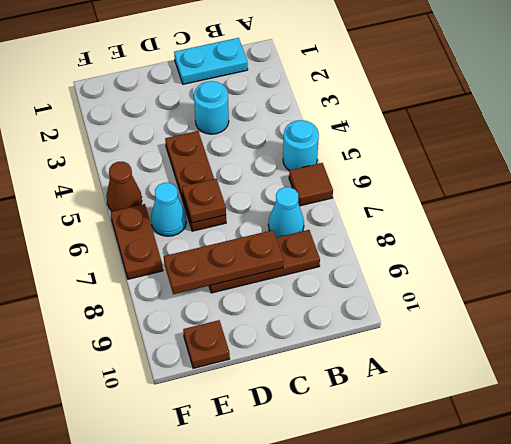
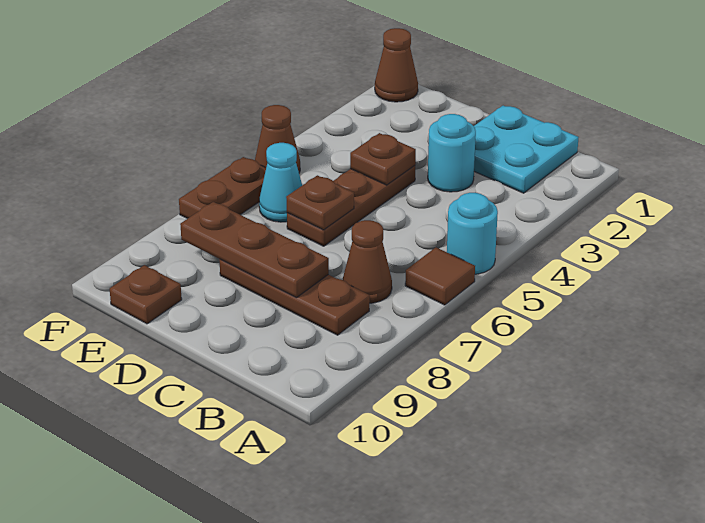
cyan plate B1:C1 level 1 -> cyan plate B1:C2 level 1
cyan cone B7 level 1 -> brown cone B7 level 1
none -> brown plate D4 level 2
none -> brown cone F1 level 1

